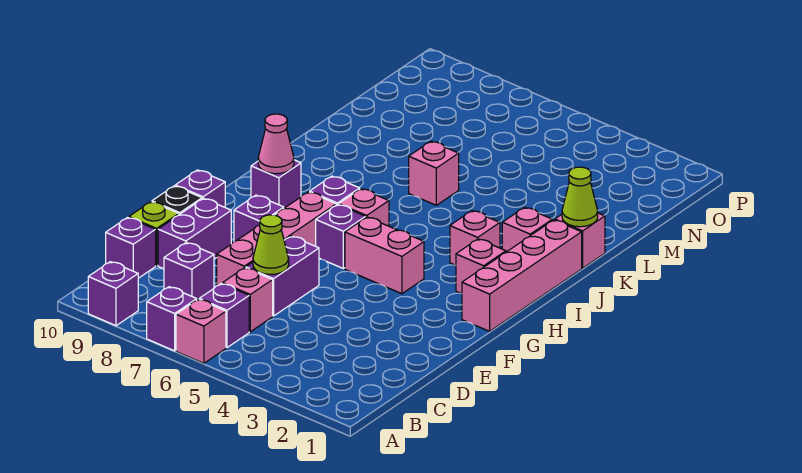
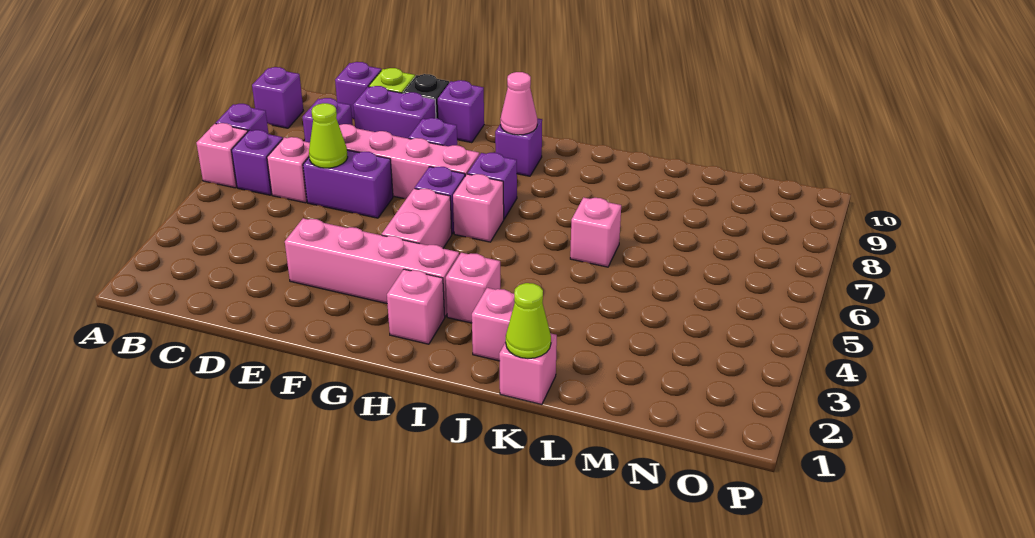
pink brick G1:J1 level 1 -> pink brick E3:H3 level 1

